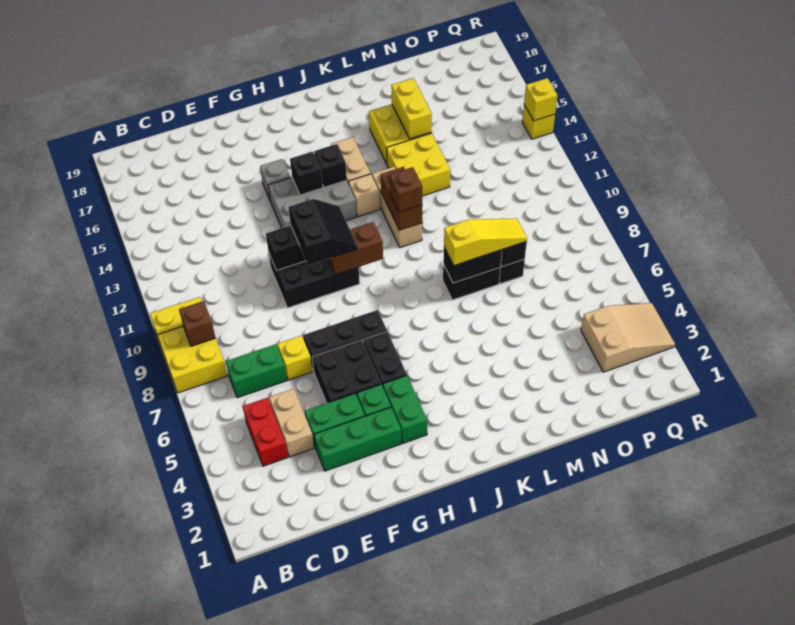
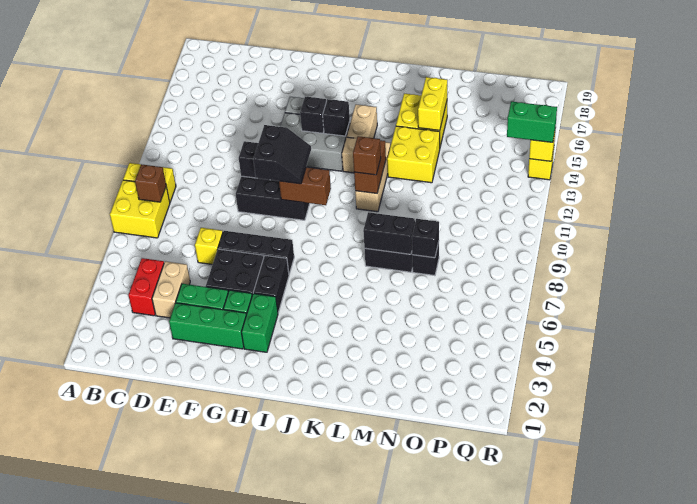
green brick C7:D7 level 1 -> green brick Q14:R14 level 3
yellow slope L8:N8 level 3 top L -> none
tan slope P3:R4 level 1 top P -> none

